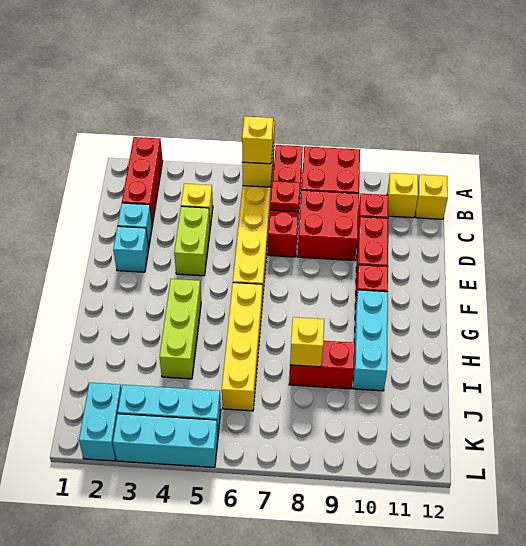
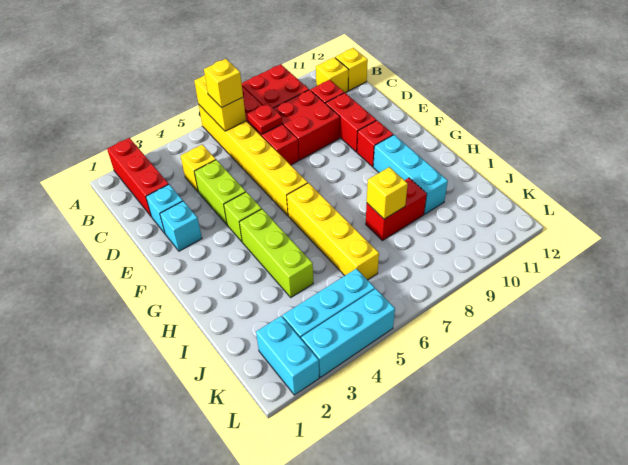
none -> lime brick F4 level 1

